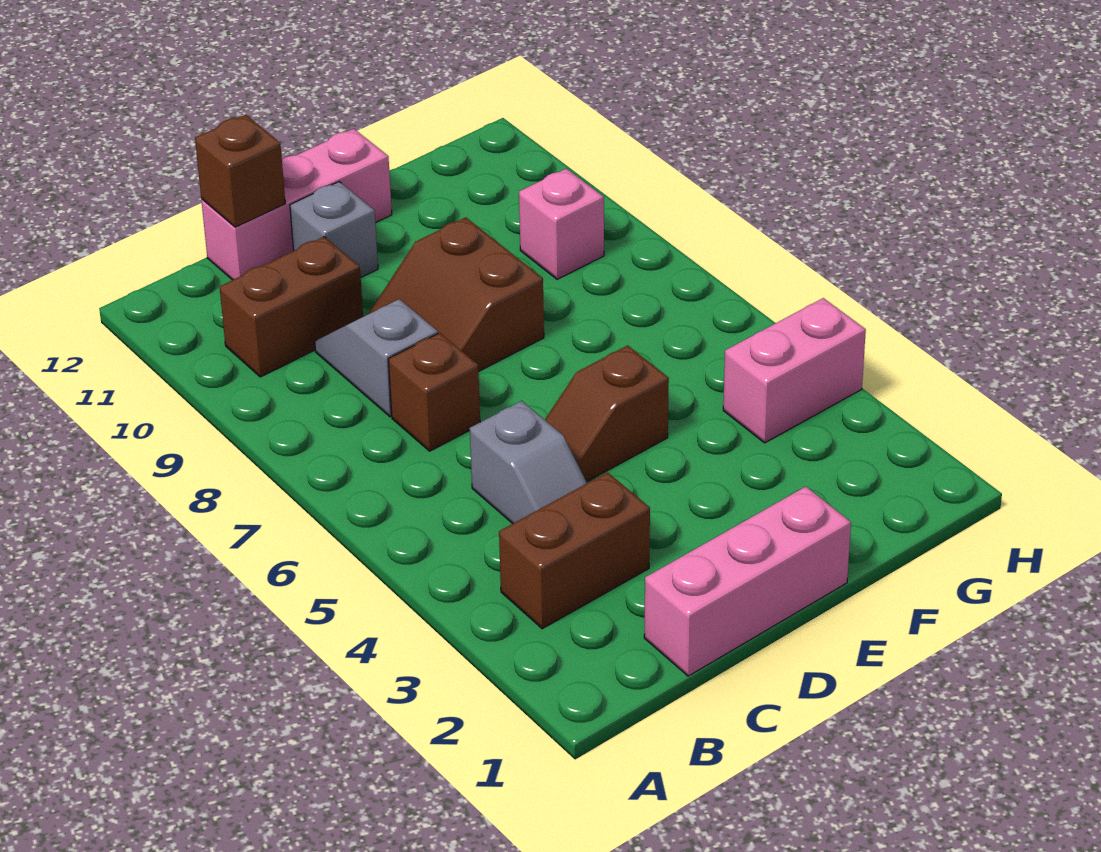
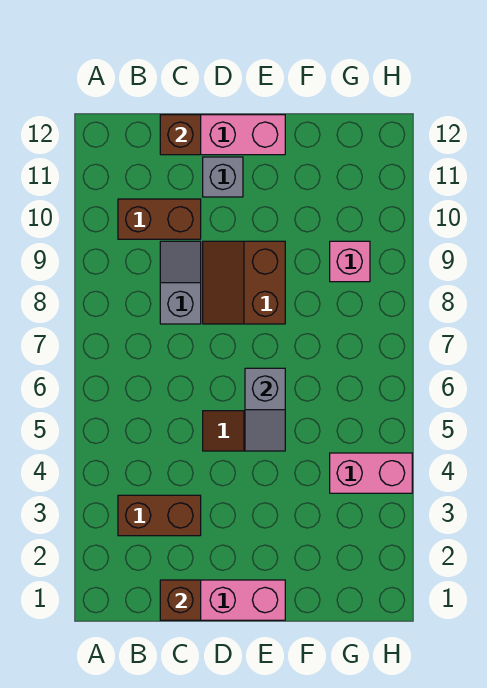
grey slope C4:C5 level 1 top 5 -> grey slope E5:E6 level 2 top 6
brown brick C7 level 1 -> brown brick C1 level 2

